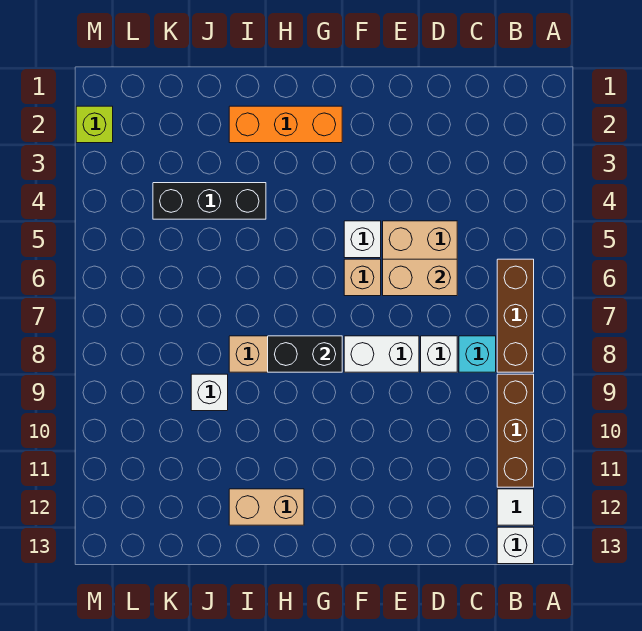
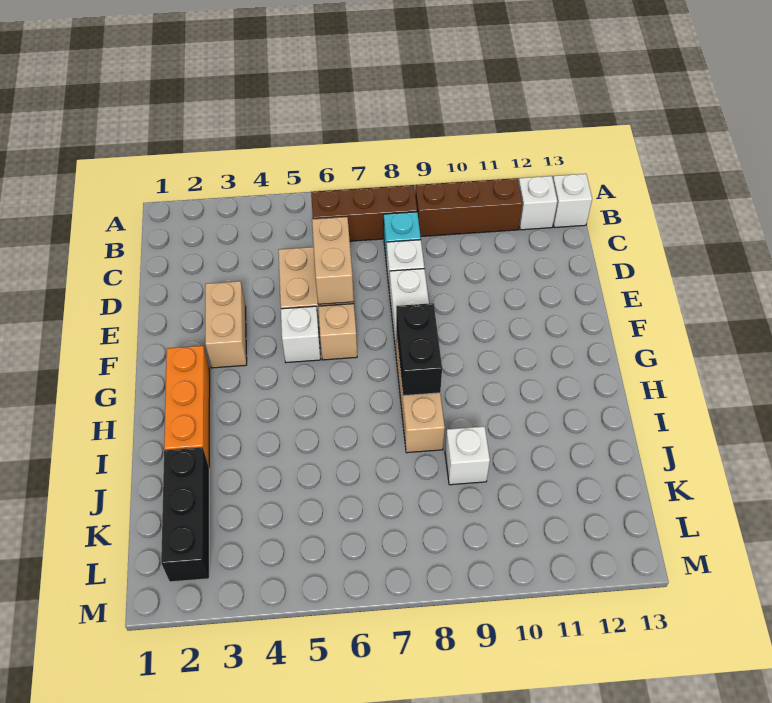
white tile B12 level 1 -> white brick B12 level 1
tan brick H12:I12 level 1 -> tan brick E3:F3 level 1
black brick I4:K4 level 1 -> black brick J2:L2 level 1
lime brick M2 level 1 -> none

